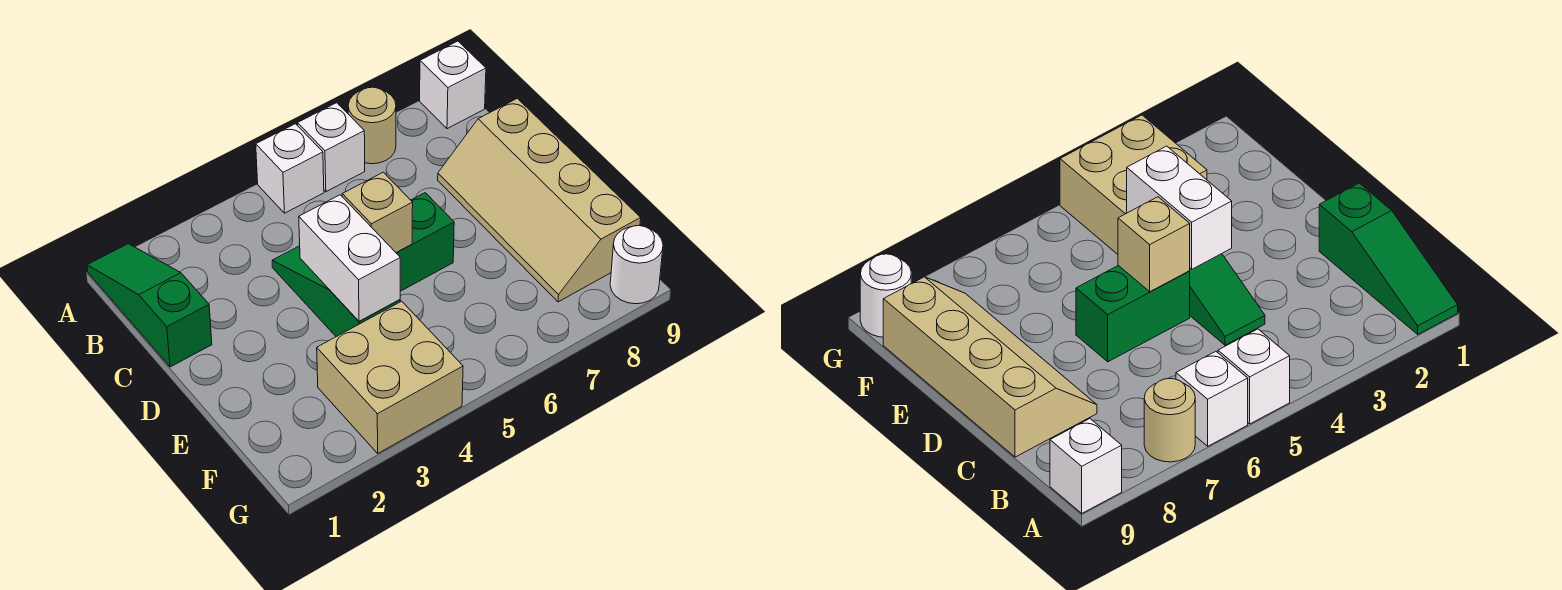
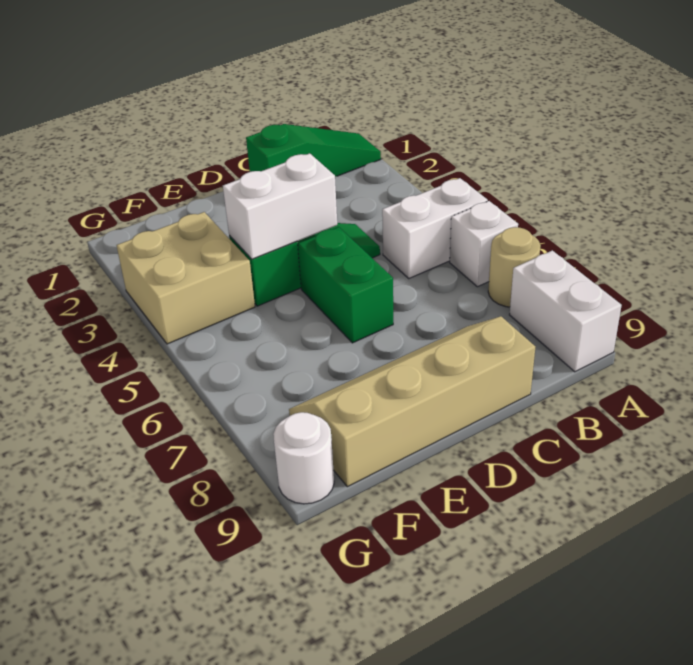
white brick A5 level 1 -> white brick A5:B5 level 1
white brick A9 level 1 -> white brick A8:A9 level 1
tan brick D5 level 2 -> none

